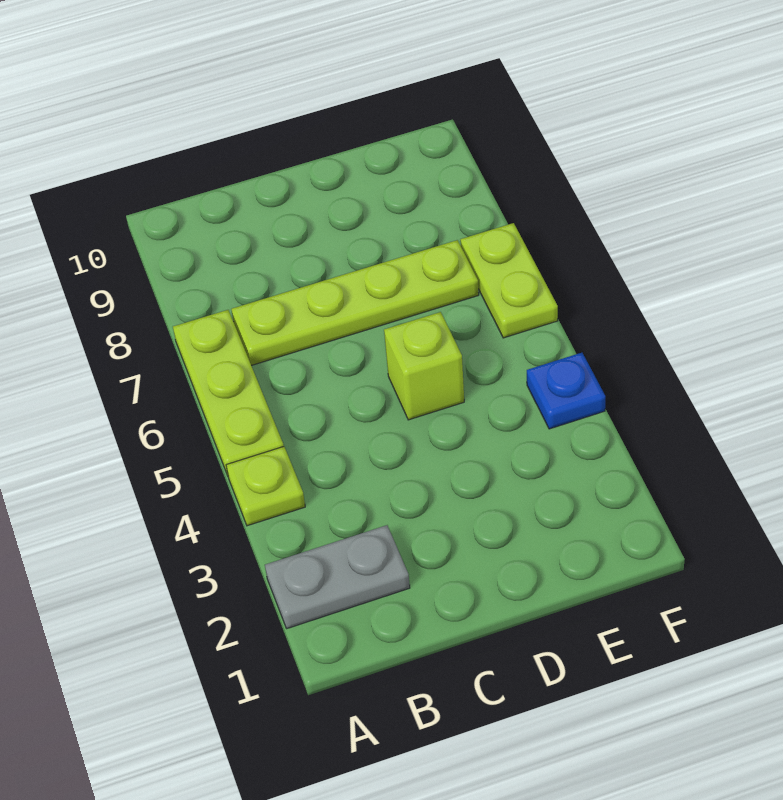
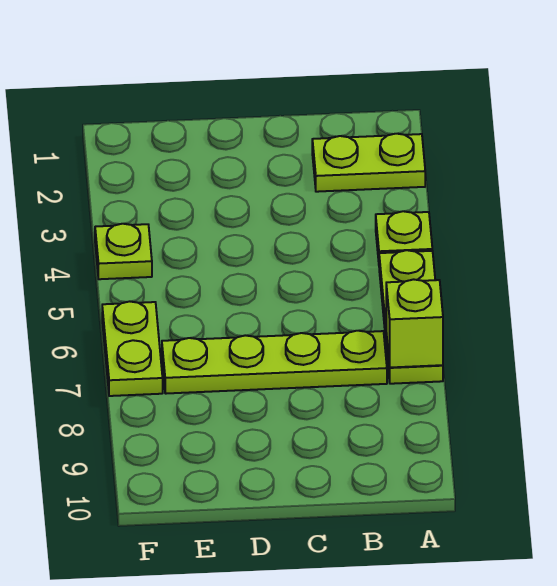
grey plate A2:B2 level 1 -> lime plate A2:B2 level 1
lime brick D5 level 1 -> lime brick A7 level 2
blue plate F4 level 1 -> lime plate F4 level 1

